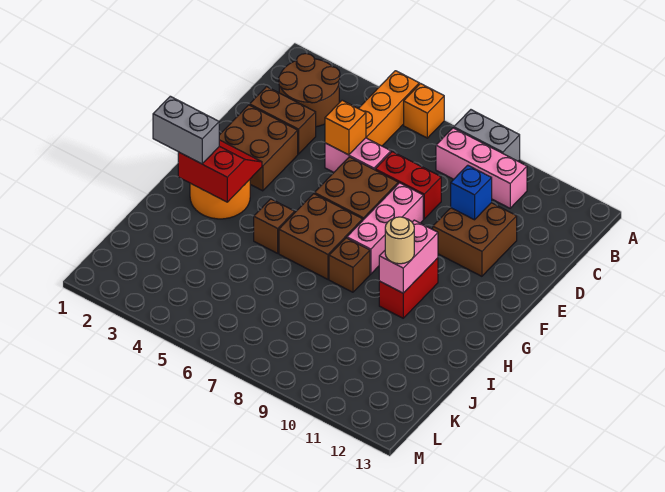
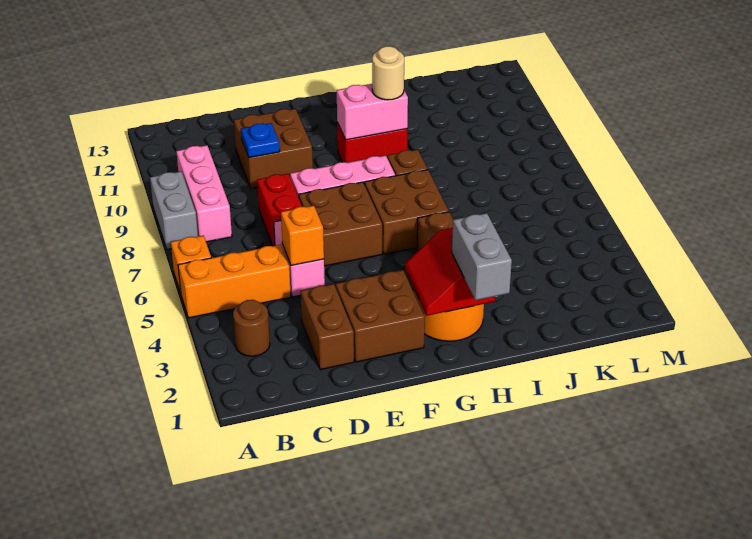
brown round brick B2:C3 level 1 -> brown round brick B3 level 1
blue brick D10 level 2 -> blue plate D10 level 2

